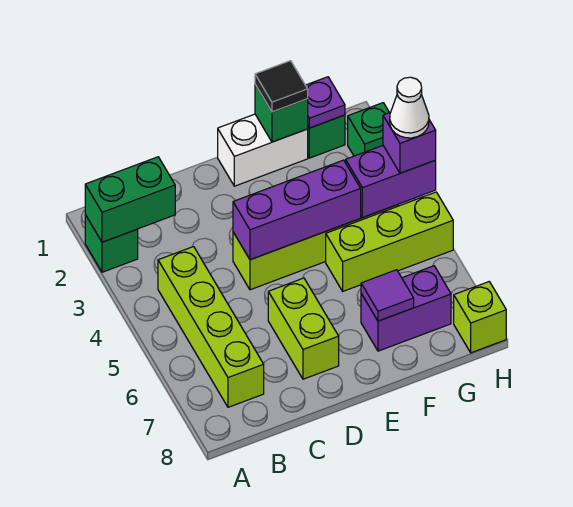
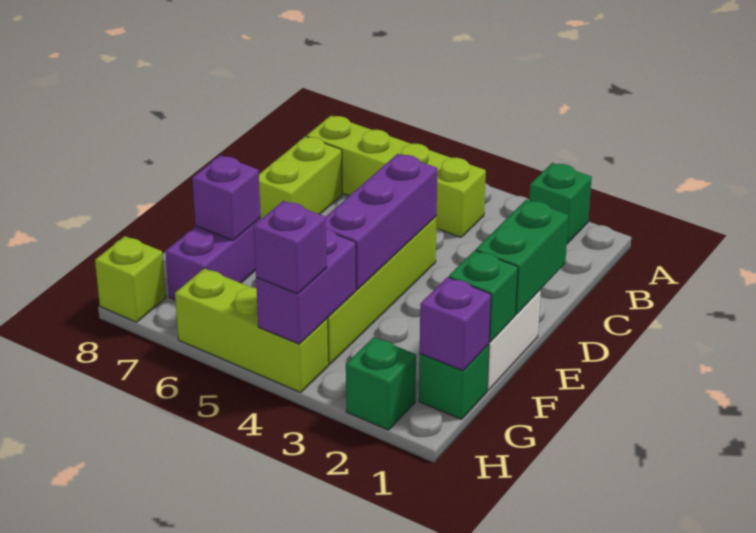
green brick A2:B2 level 2 -> green brick D1:E1 level 2
lime brick D6:D7 level 1 -> lime brick C7:D7 level 1
black tile F1 level 3 -> none
lime brick F5:H5 level 1 -> lime brick H4:H6 level 1
purple tile F7 level 2 -> purple brick F7 level 2
purple plate G1 level 2 -> purple brick G1 level 2
white cone H4 level 4 -> none

